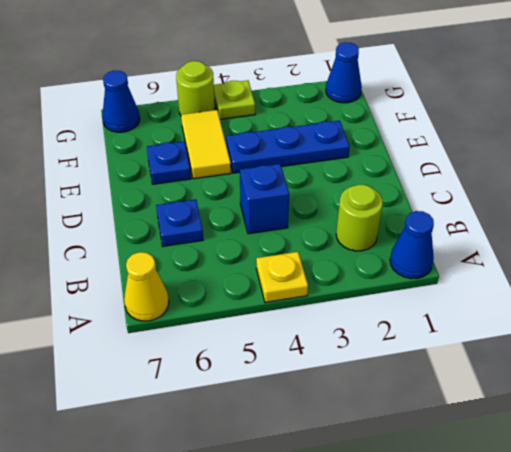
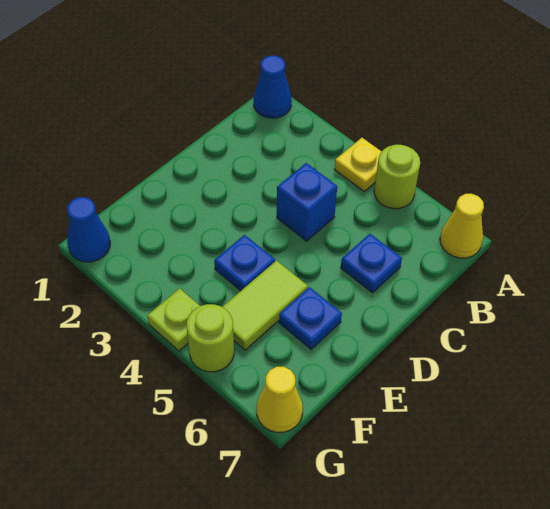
lime round brick B2 level 1 -> lime round brick A5 level 1
blue plate E2:E4 level 1 -> blue plate E4 level 1
yellow tile E5:F5 level 1 -> lime tile E5:F5 level 1
blue cone G7 level 1 -> yellow cone G7 level 1

